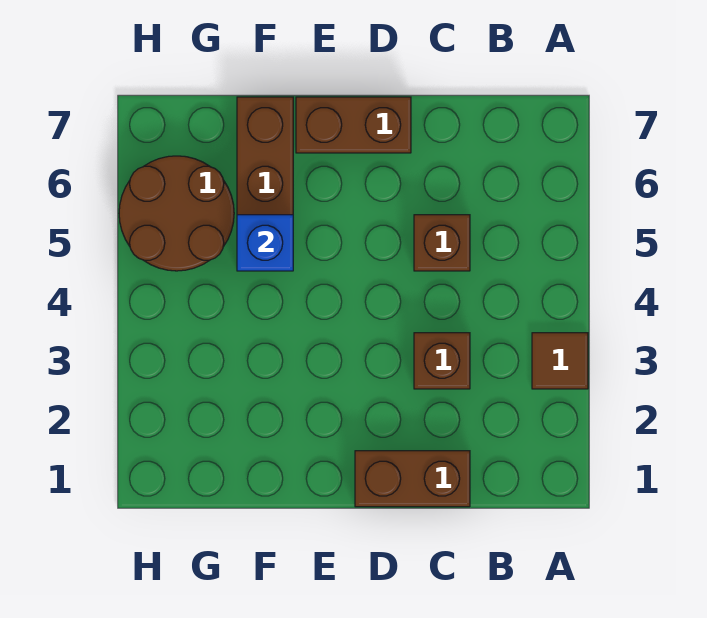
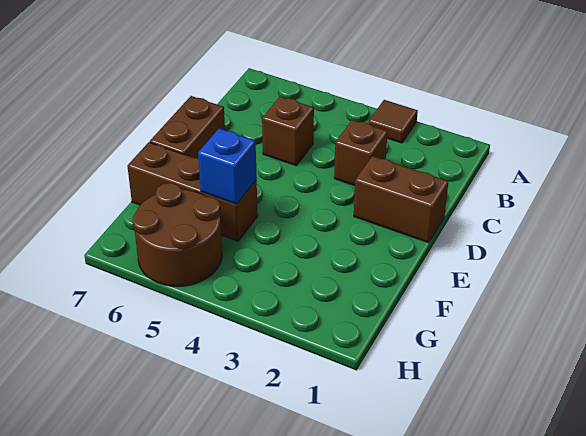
brown brick C1:D1 level 1 -> brown brick D1:D2 level 1

